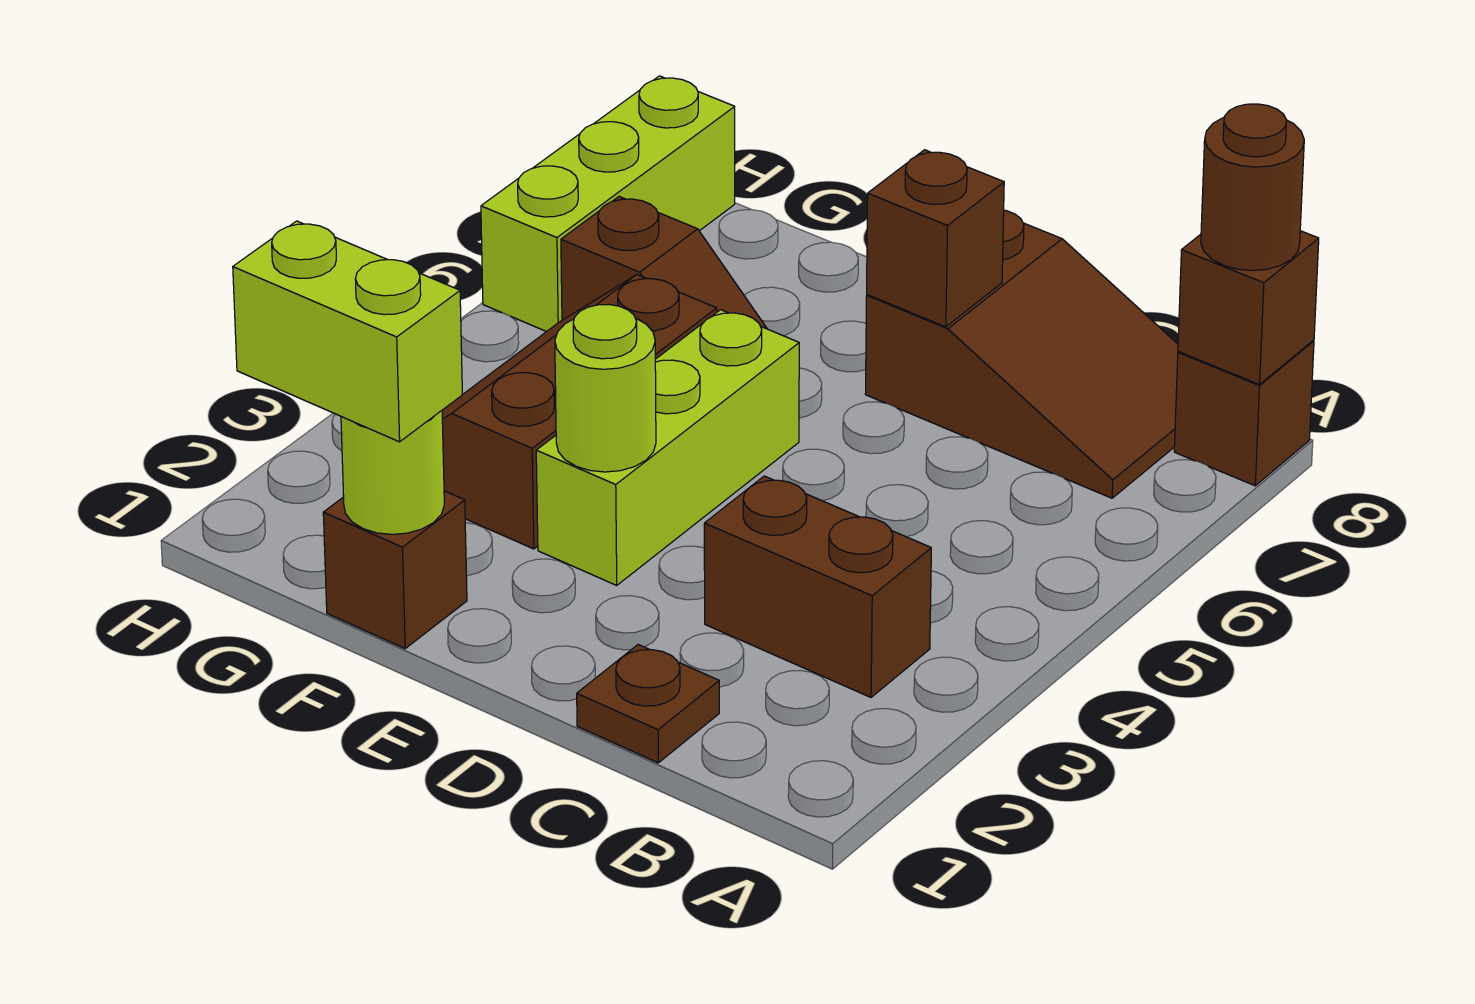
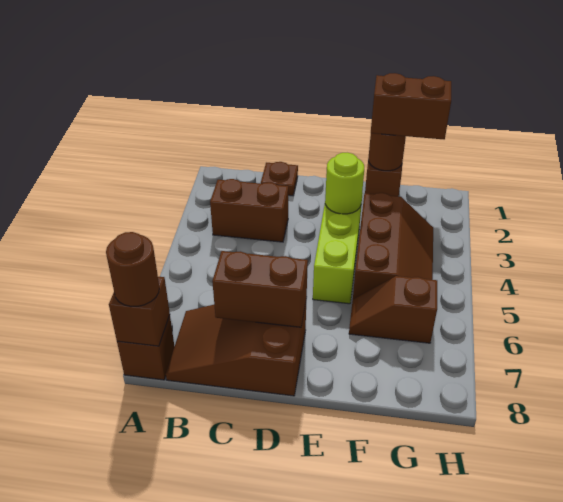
brown brick D7 level 2 -> brown brick C7:D7 level 2
lime round brick F1 level 2 -> brown round brick F1 level 2
lime brick F1:G1 level 3 -> brown brick F1:G1 level 3
lime brick H6:H8 level 1 -> none

